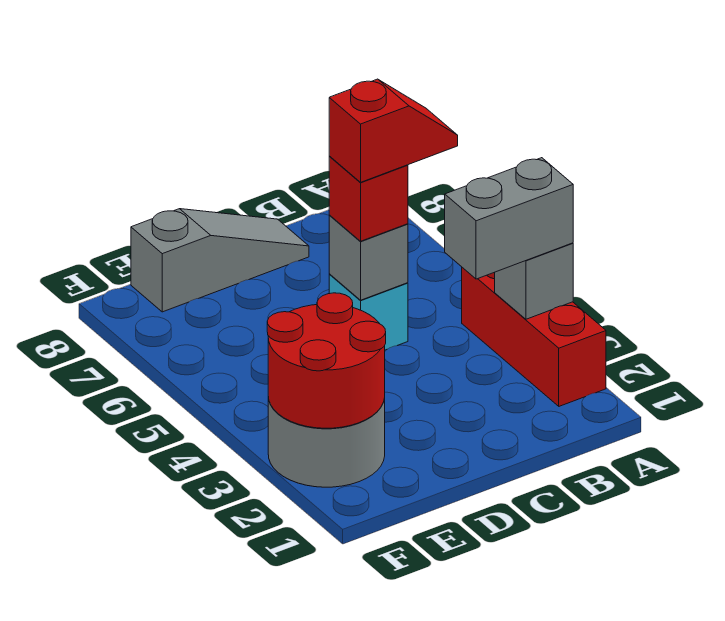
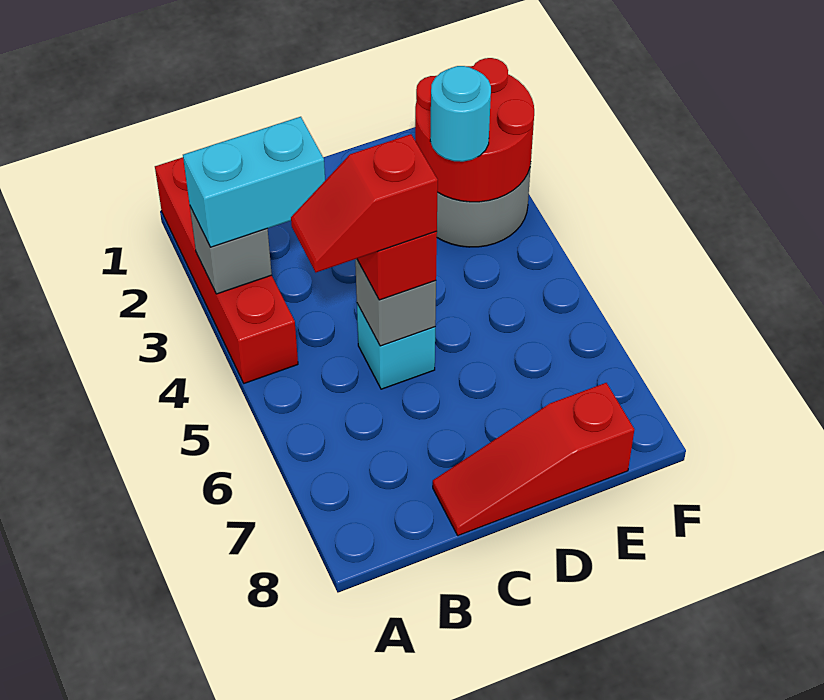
red brick A2:A4 level 1 -> red brick A1:A4 level 1
grey brick A3:B3 level 3 -> cyan brick A3:B3 level 3
grey slope C8:E8 level 1 top E -> red slope C8:E8 level 1 top E
none -> cyan round brick E3 level 3

